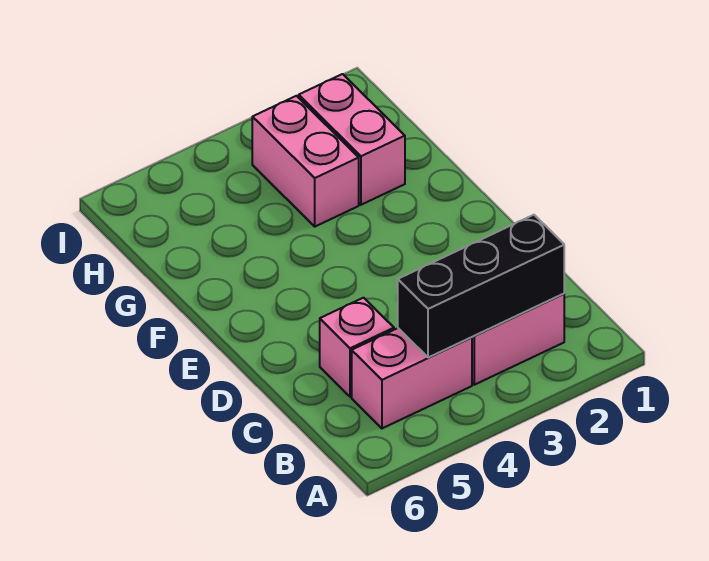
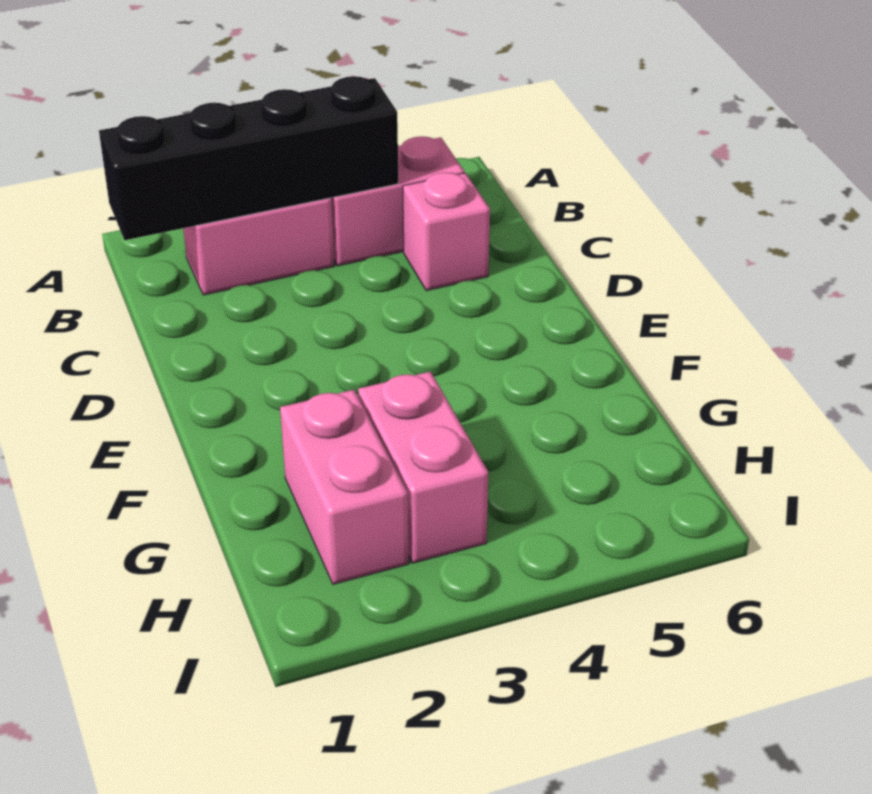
black brick B2:B4 level 2 -> black brick B1:B4 level 2

